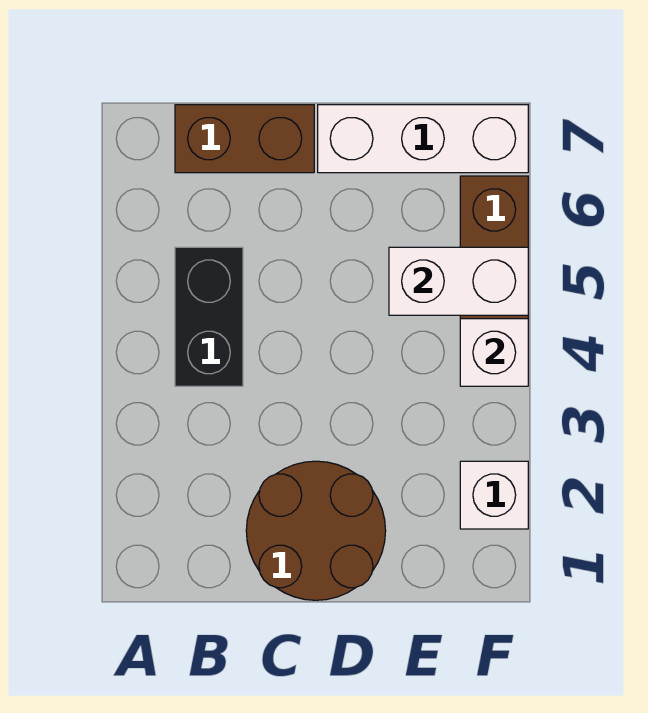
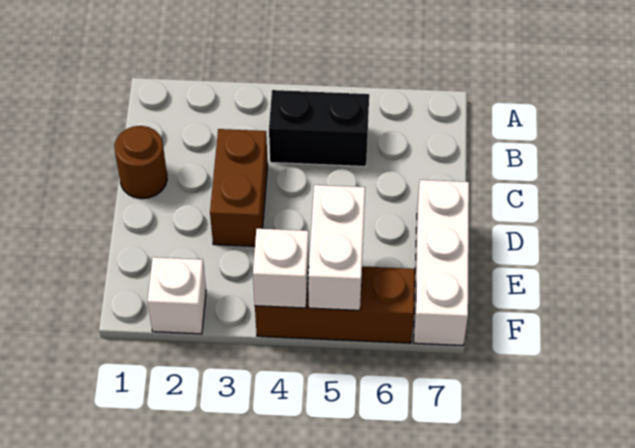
brown brick B7:C7 level 1 -> brown brick C3:D3 level 1
brown round brick C1:D2 level 1 -> brown round brick C1 level 1

